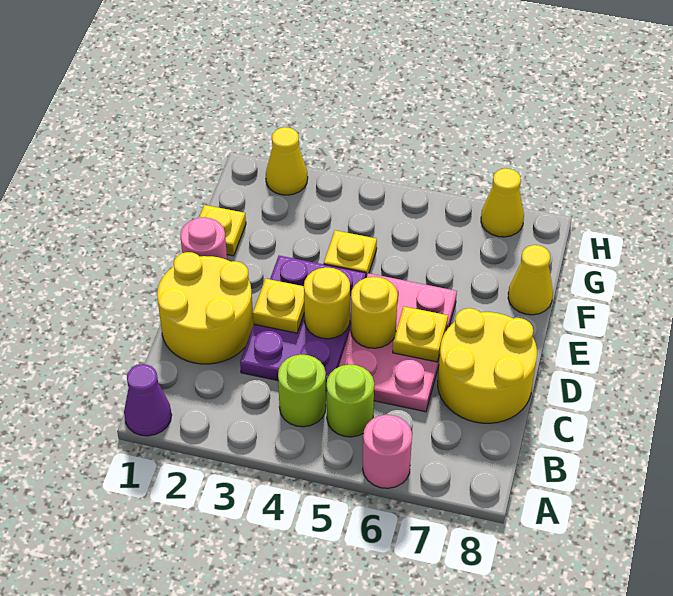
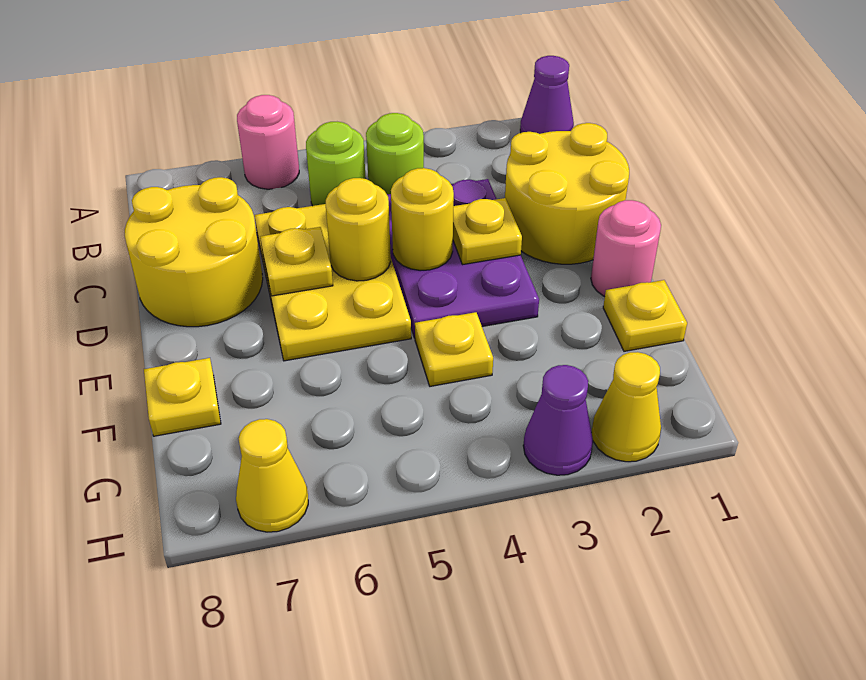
pink plate C5:E6 level 1 -> yellow plate C5:E6 level 1
yellow cone F8 level 1 -> yellow plate F8 level 1
none -> purple cone H3 level 1

